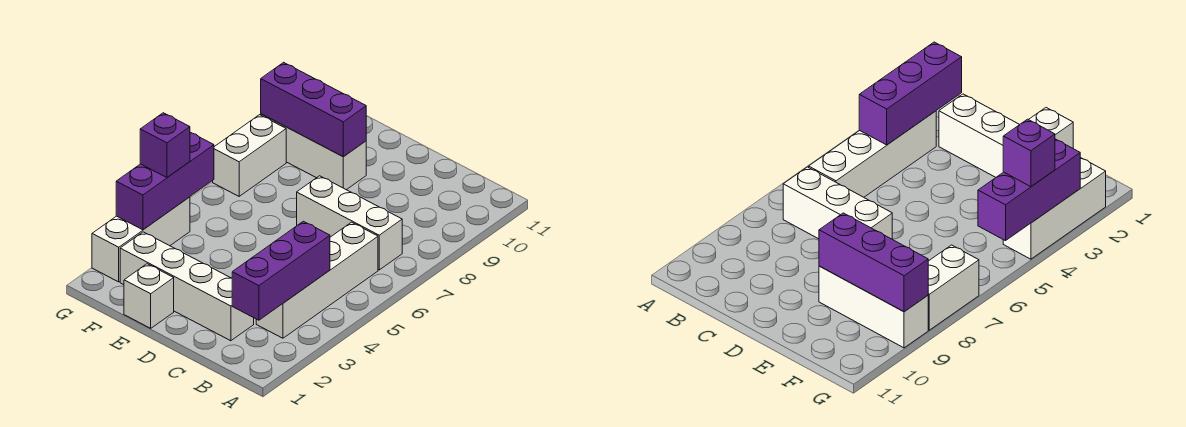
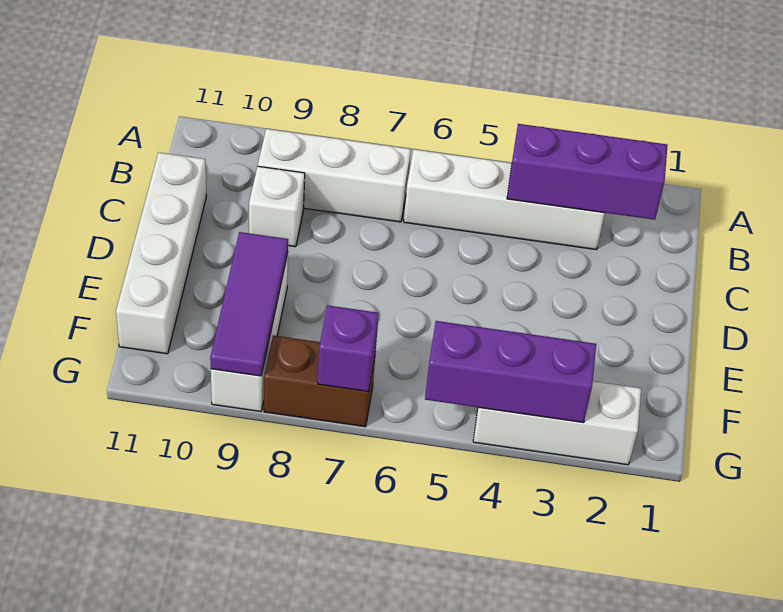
white brick B7:D7 level 1 -> white brick B7:B9 level 1
white brick C2:F2 level 1 -> white brick C11:F11 level 1
white brick E1 level 1 -> white brick C9 level 1
purple brick E9:G9 level 2 -> purple tile E9:G9 level 2
purple brick G4 level 3 -> purple brick G7 level 2
white brick G7:G8 level 1 -> brown brick G7:G8 level 1

